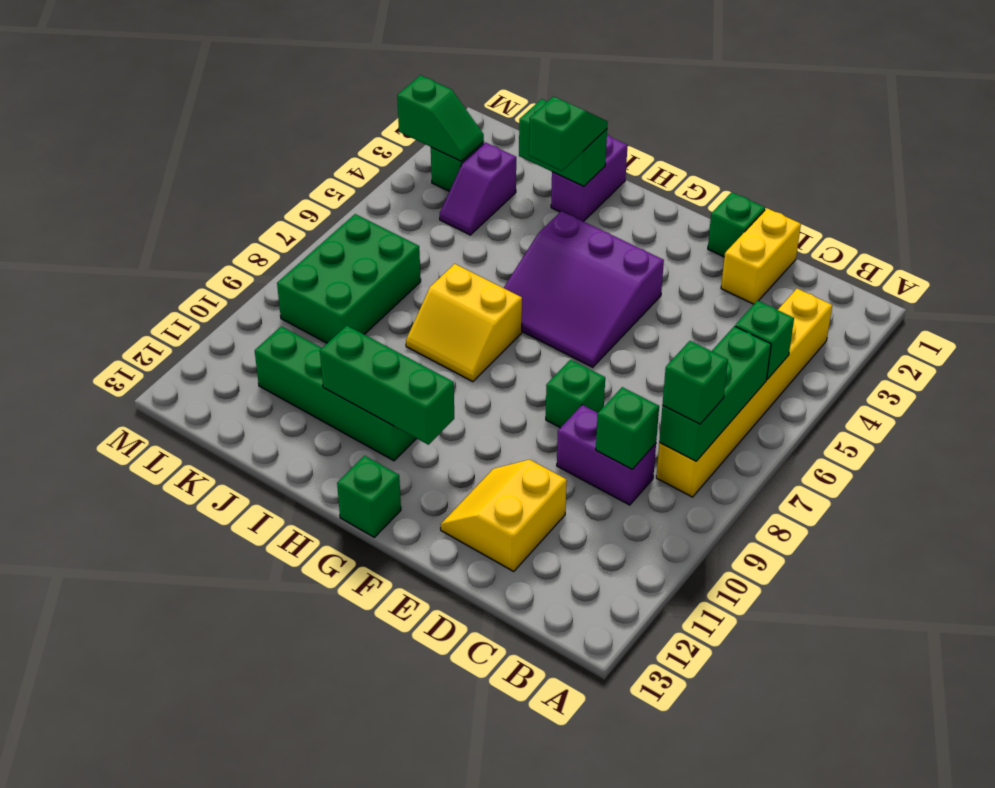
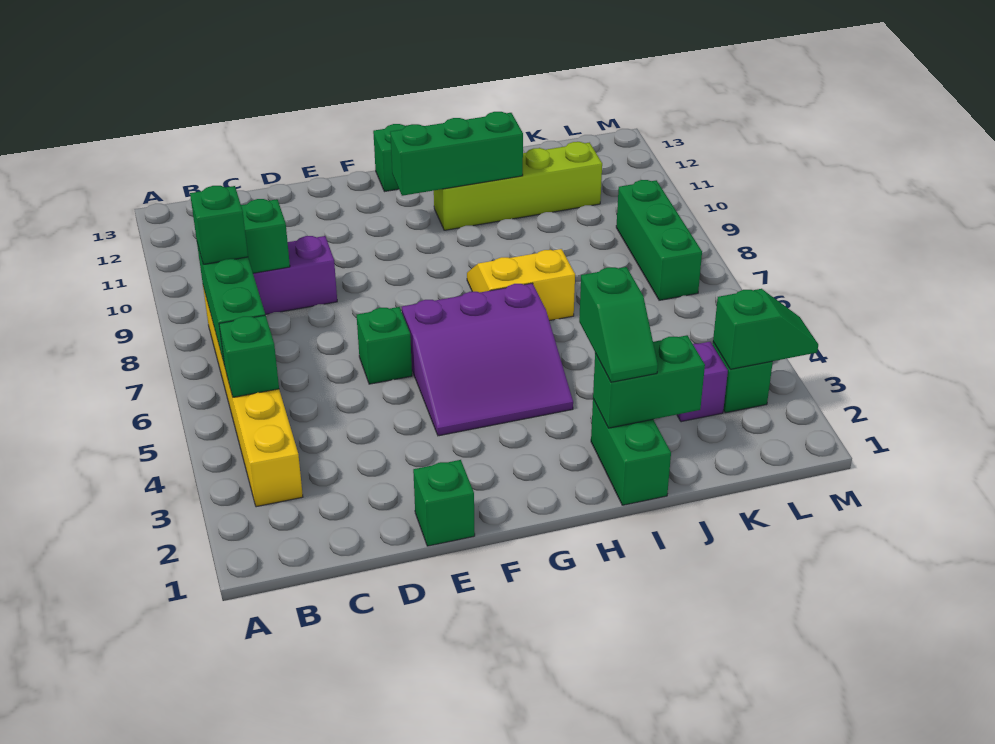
yellow brick D1:D2 level 1 -> none
yellow slope D11:E12 level 1 top D -> none
green brick E8 level 1 -> green brick E6 level 1
purple slope F4:H6 level 1 top 4 -> purple slope F4:H6 level 1 top 6
green brick H11:K11 level 1 -> lime brick H11:K11 level 1
purple brick I1:I2 level 1 -> green brick I1:I2 level 1
green brick K7:L9 level 1 -> green brick L7:L9 level 1
green slope L3:M3 level 2 top M -> green slope L3:M3 level 2 top L

